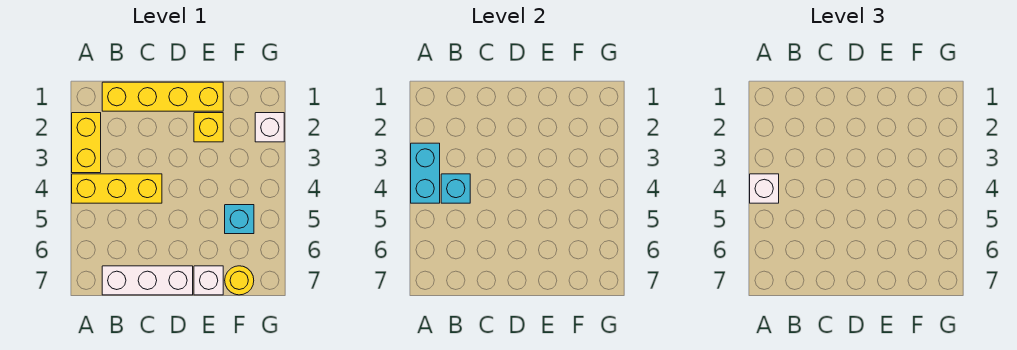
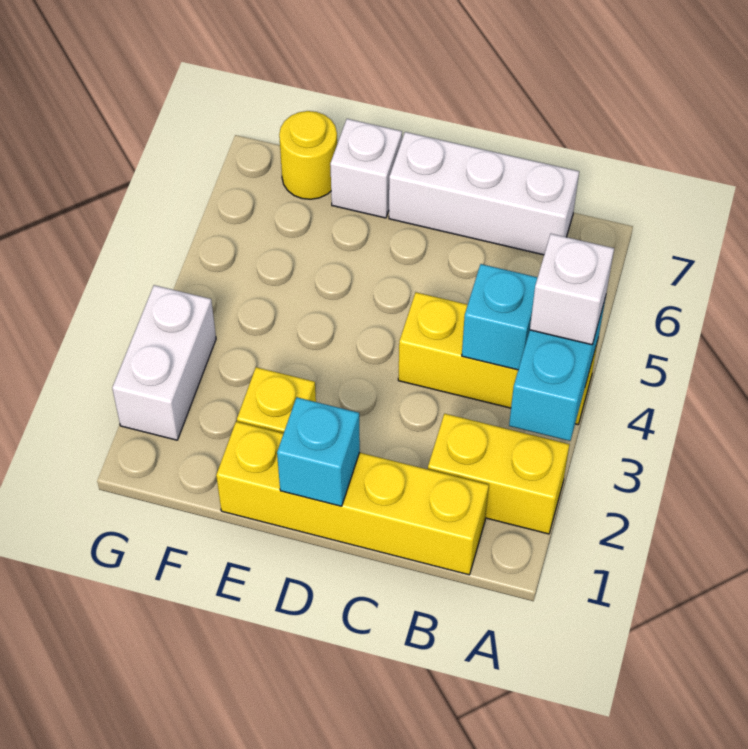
yellow brick A2:A3 level 1 -> yellow brick A2:B2 level 1
cyan brick F5 level 1 -> cyan brick D1 level 2
white brick G2 level 1 -> white brick G2:G3 level 1

